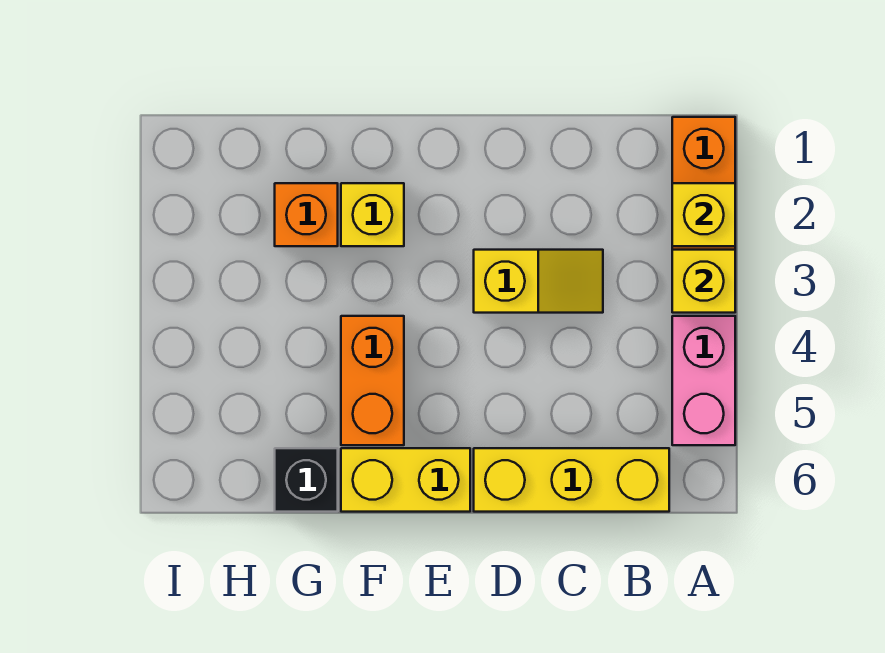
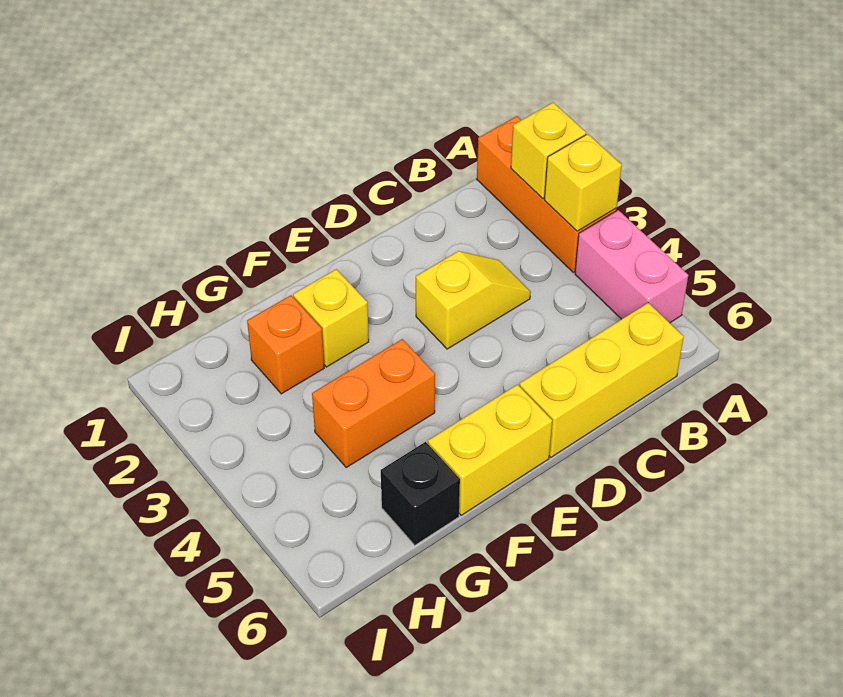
orange brick F4:F5 level 1 -> orange brick F4:G4 level 1

